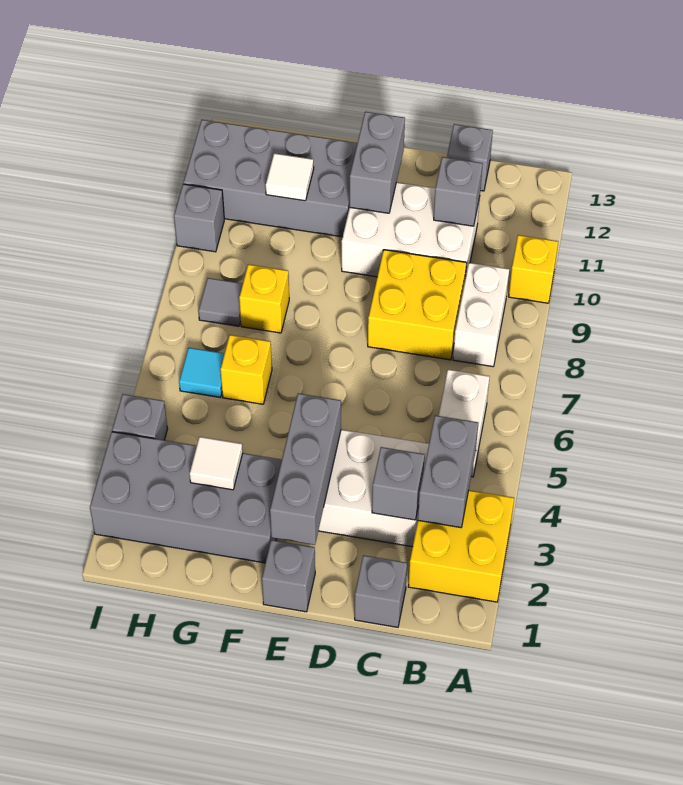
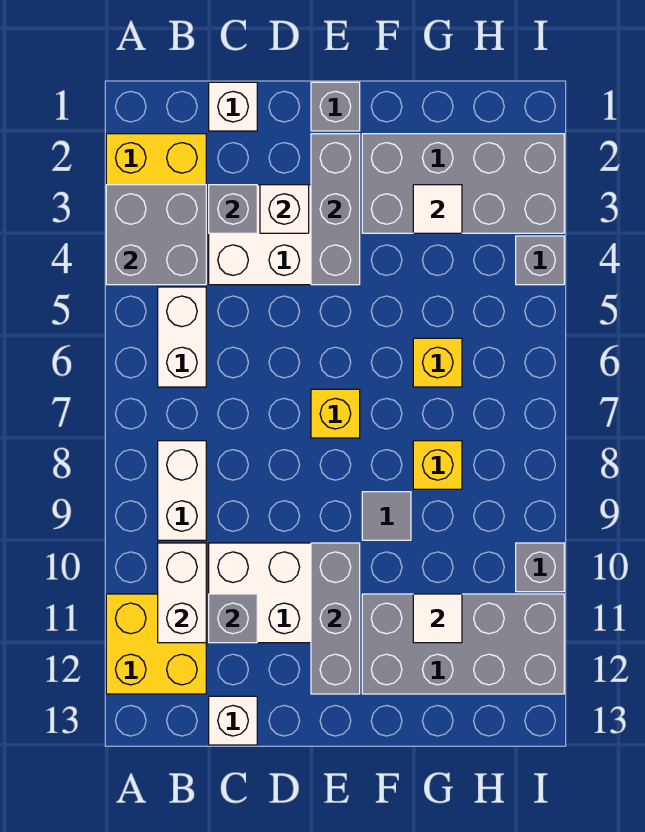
yellow brick A10 level 1 -> yellow brick E7 level 1
grey brick B3:B4 level 2 -> grey brick A3:B4 level 2
none -> white brick B10:B11 level 2
grey brick C1 level 1 -> white brick C1 level 1
yellow brick C8:D9 level 1 -> yellow brick A11:B12 level 1
grey brick C13 level 1 -> white brick C13 level 1
none -> white brick D3 level 2
grey brick E11:E12 level 2 -> grey brick E10:E12 level 2
cyan tile H6 level 1 -> none
grey tile H8 level 1 -> grey tile F9 level 1

